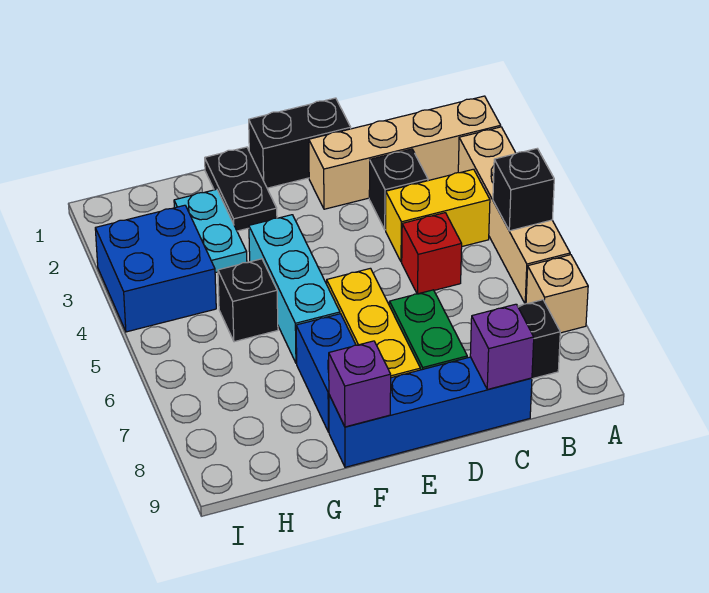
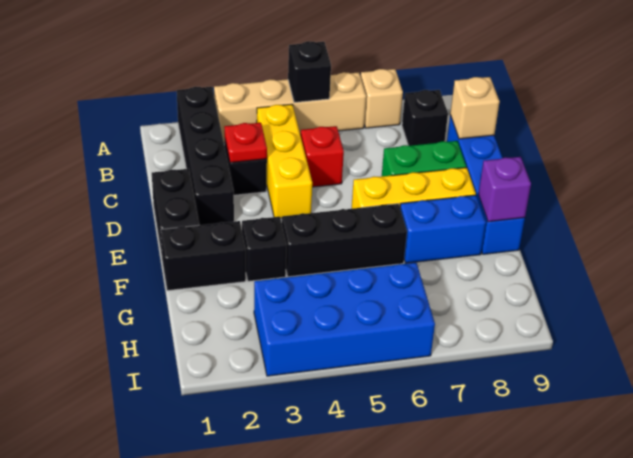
tan brick A2:D2 level 1 -> black brick A2:D2 level 1
yellow brick B4:C4 level 1 -> yellow brick B4:D4 level 1
none -> red plate C3 level 2
purple brick C9 level 2 -> tan brick C9 level 2
black plate F1:F2 level 1 -> black brick F1:F2 level 1
cyan brick F4:F6 level 1 -> black brick F4:F6 level 1
cyan plate G2:G3 level 1 -> none
black brick G5 level 1 -> black brick F3 level 1
blue brick H3:I4 level 1 -> blue brick H3:I6 level 1

